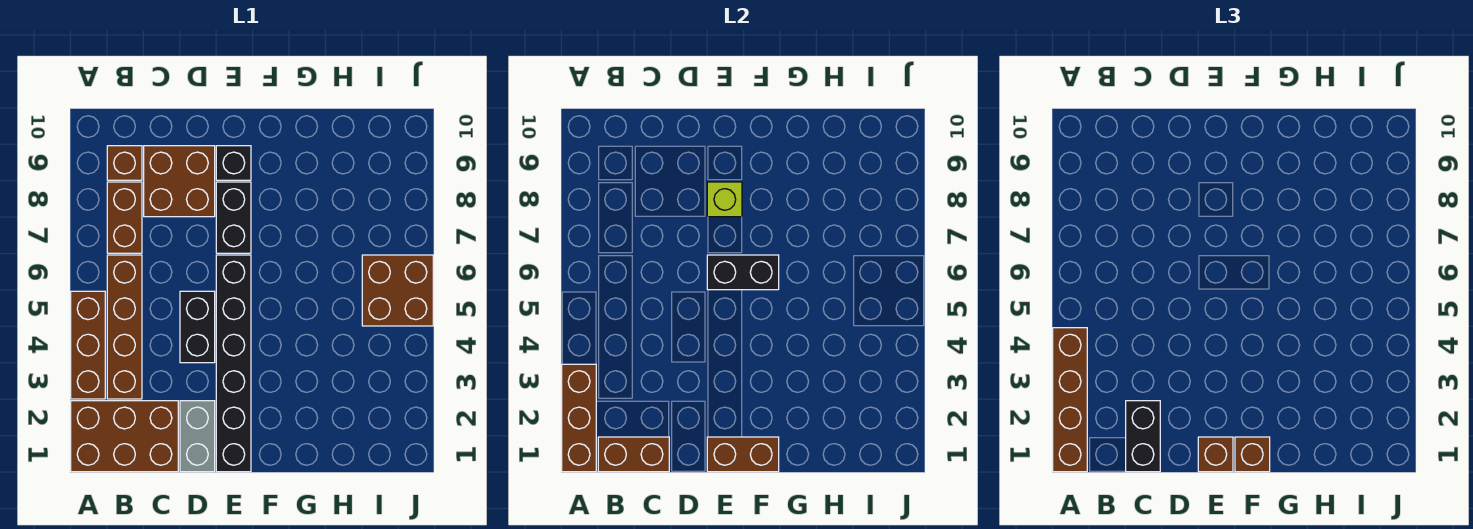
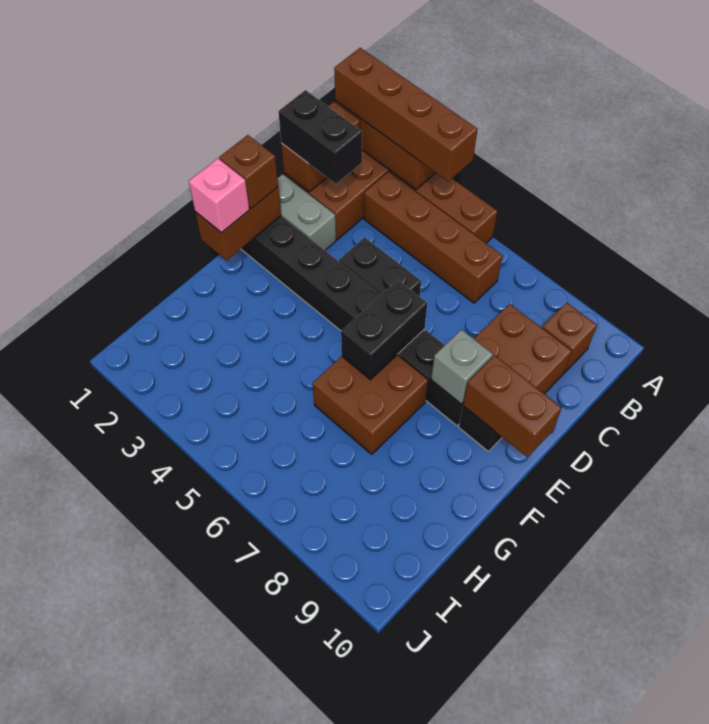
brown brick B7:B8 level 1 -> brown brick E9:E10 level 2
lime brick E8 level 2 -> grey brick E8 level 2
brown brick F1 level 3 -> pink brick F1 level 3
brown brick I5:J6 level 1 -> brown brick F6:G7 level 1

